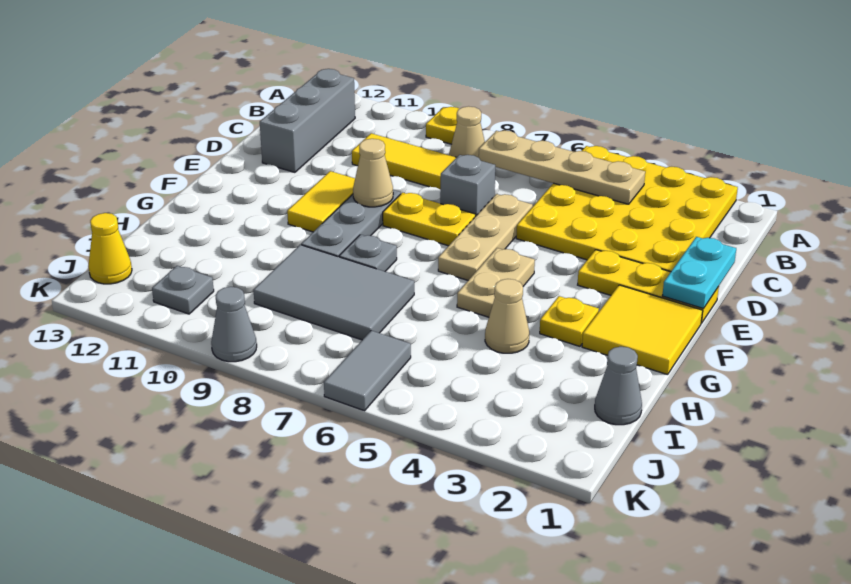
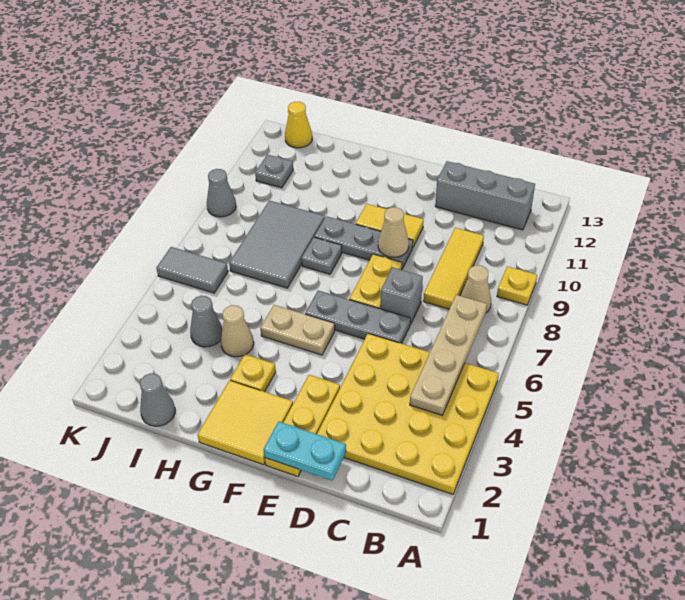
tan plate D6:F6 level 1 -> grey plate D6:F6 level 1
none -> grey cone I4 level 1

